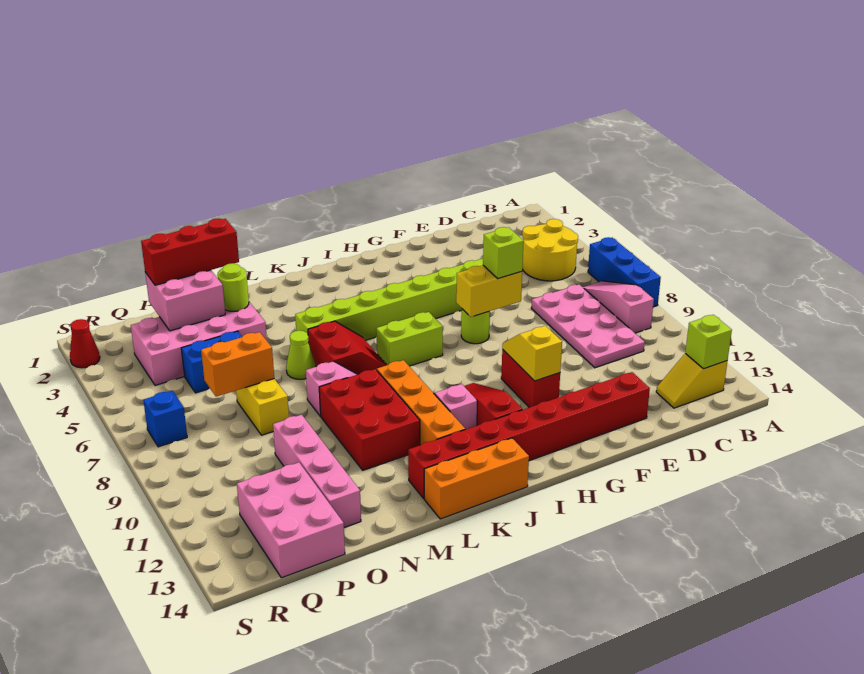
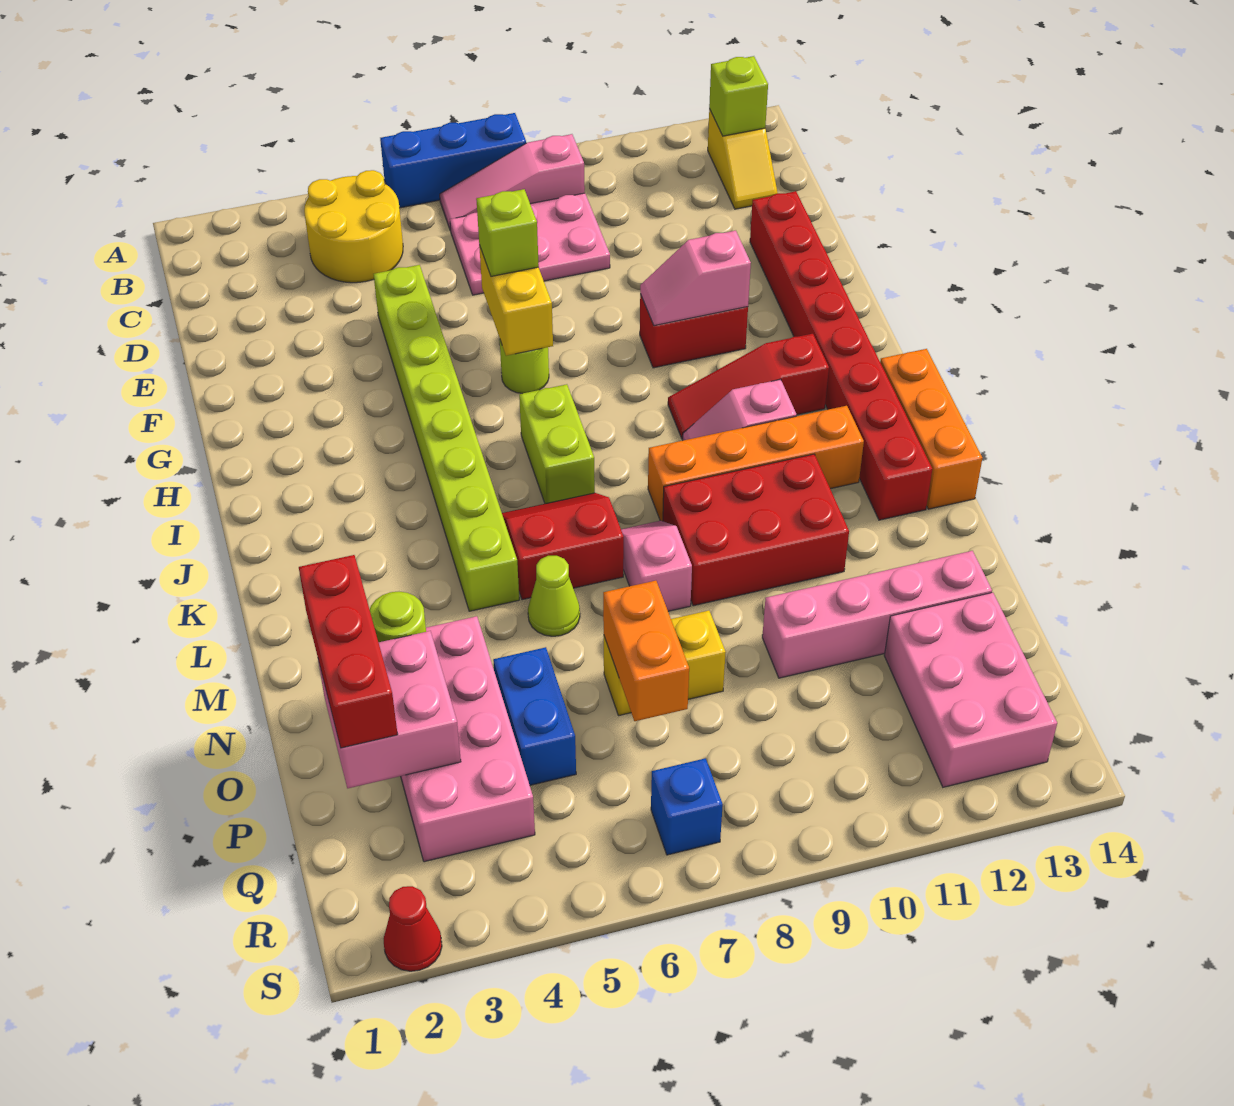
pink plate C7:D10 level 1 -> pink plate C7:D9 level 1
yellow slope G10:G11 level 2 top 11 -> pink slope G10:G11 level 2 top 11
pink brick P12:Q14 level 1 -> pink brick P12:R13 level 1

